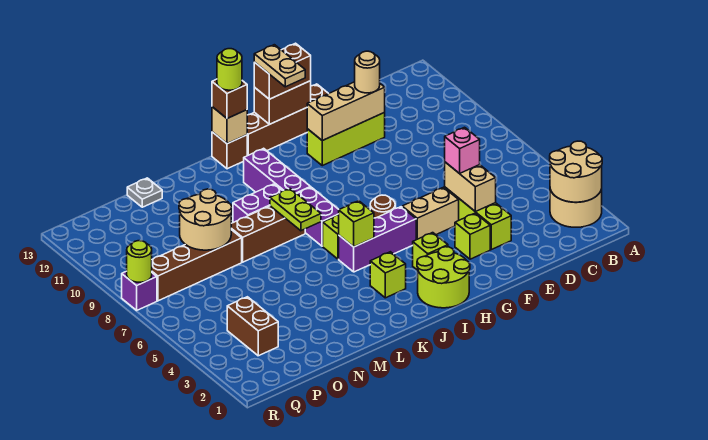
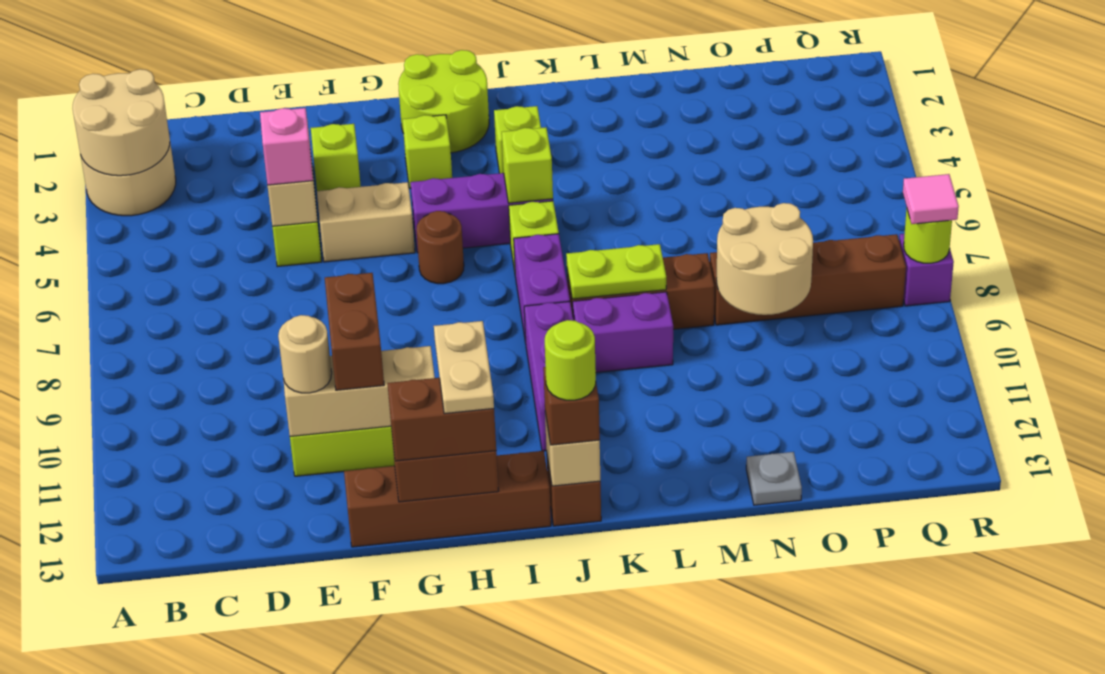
lime plate K7:K8 level 2 -> lime plate K8:L8 level 2
brown brick P3:P4 level 1 -> brown brick F10:F11 level 3
none -> pink tile R8 level 3

